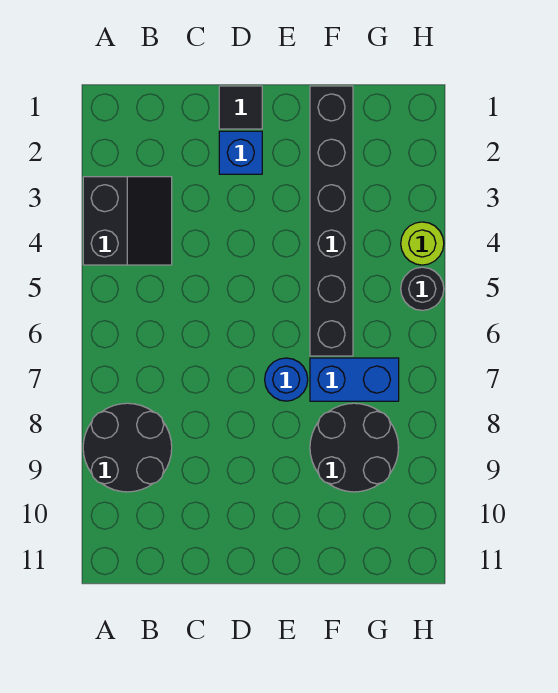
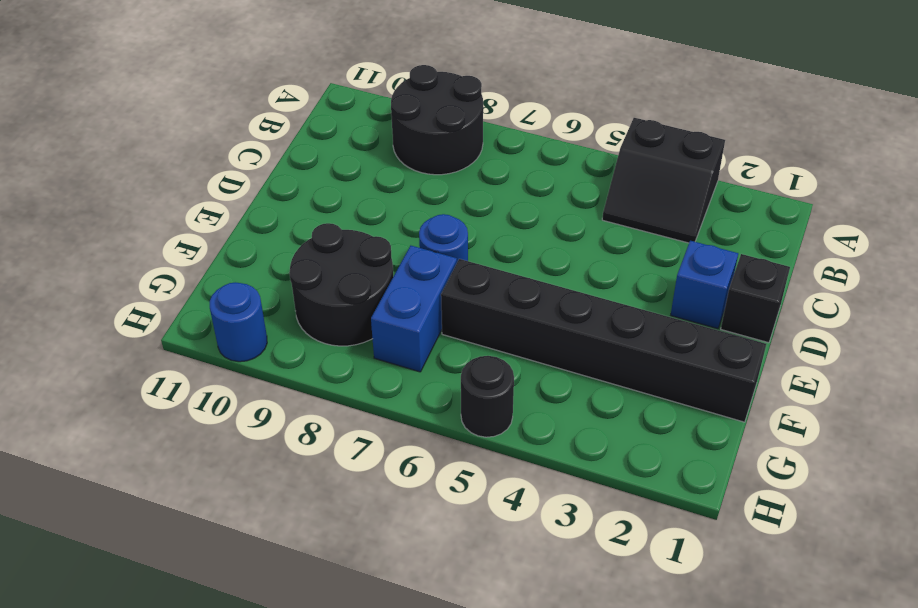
black tile D1 level 1 -> black brick D1 level 1
lime round brick H4 level 1 -> none
none -> blue round brick H10 level 1

